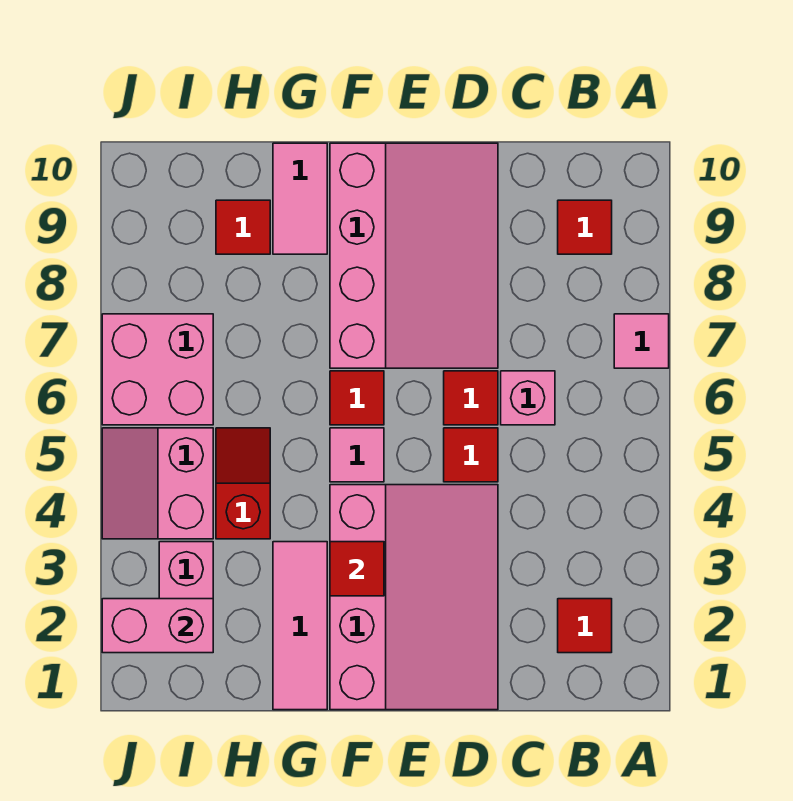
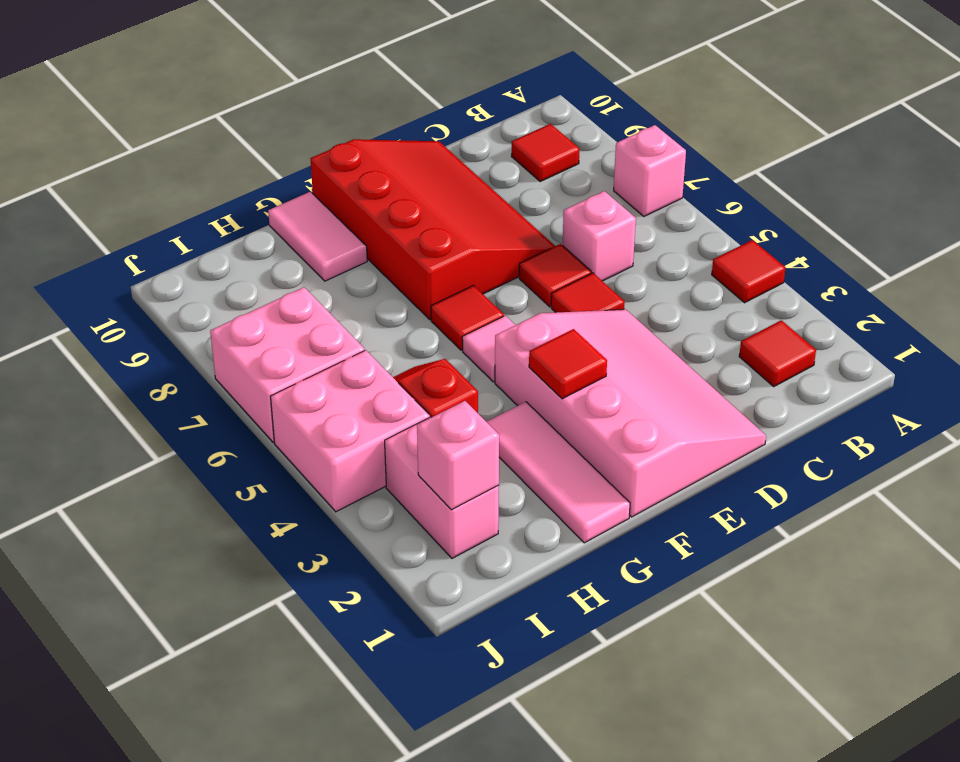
pink tile A7 level 1 -> pink brick A7 level 1
pink slope D7:F10 level 1 top F -> red slope D7:F10 level 1 top F
red tile H9 level 1 -> red tile A4 level 1
pink brick I2:J2 level 2 -> pink brick I2 level 2
pink slope I4:J5 level 1 top I -> pink brick I4:J5 level 1

